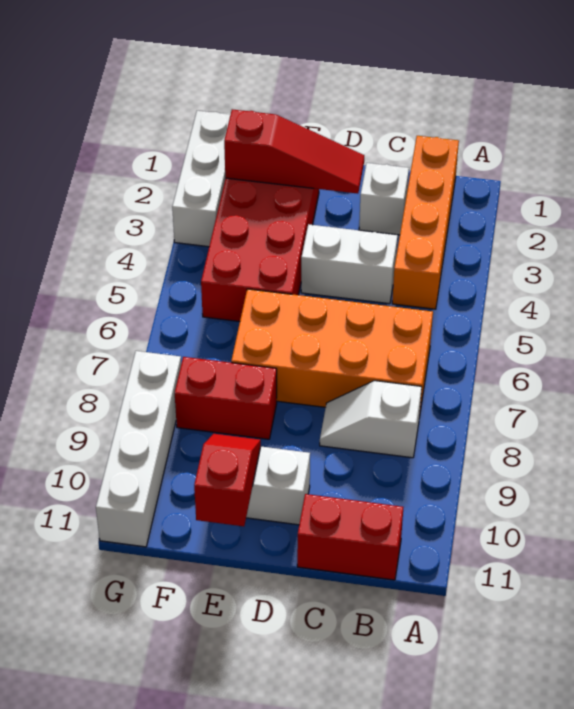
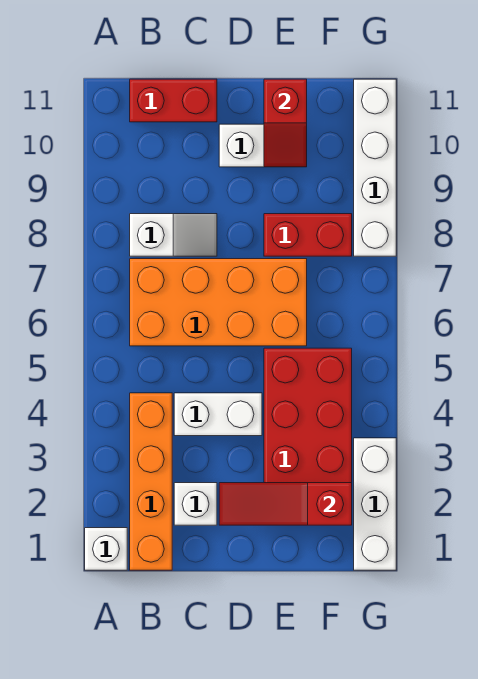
none -> white brick A1 level 1

